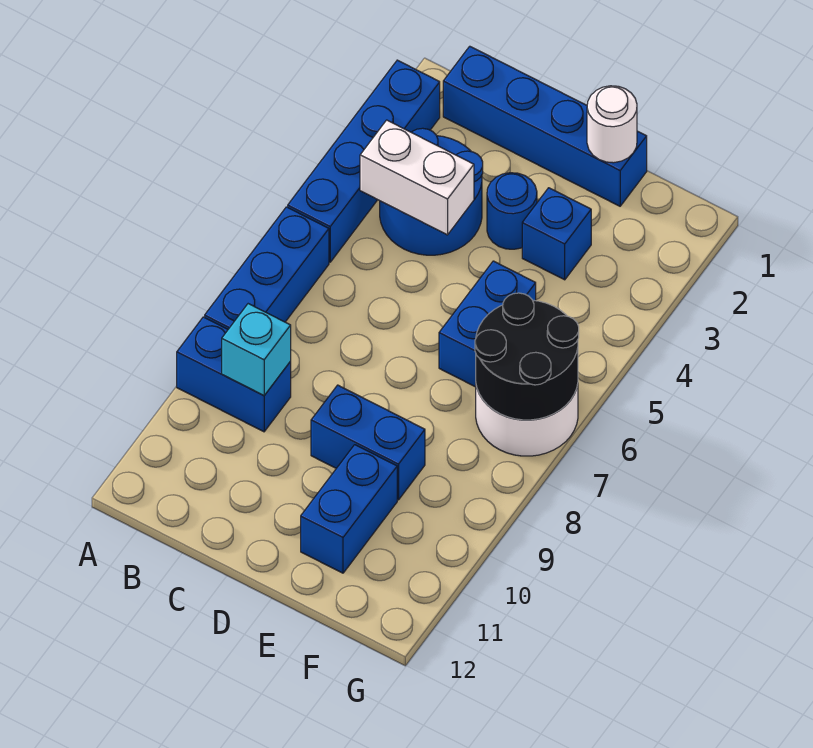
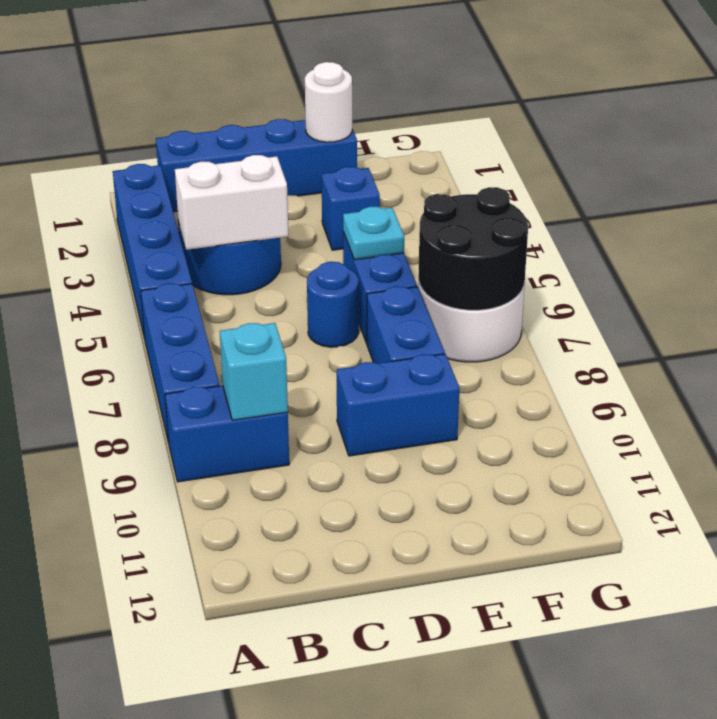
blue round brick D3 level 1 -> blue round brick D6 level 1
none -> cyan plate E5 level 2
blue brick E10:E11 level 1 -> blue brick E7:E8 level 1

